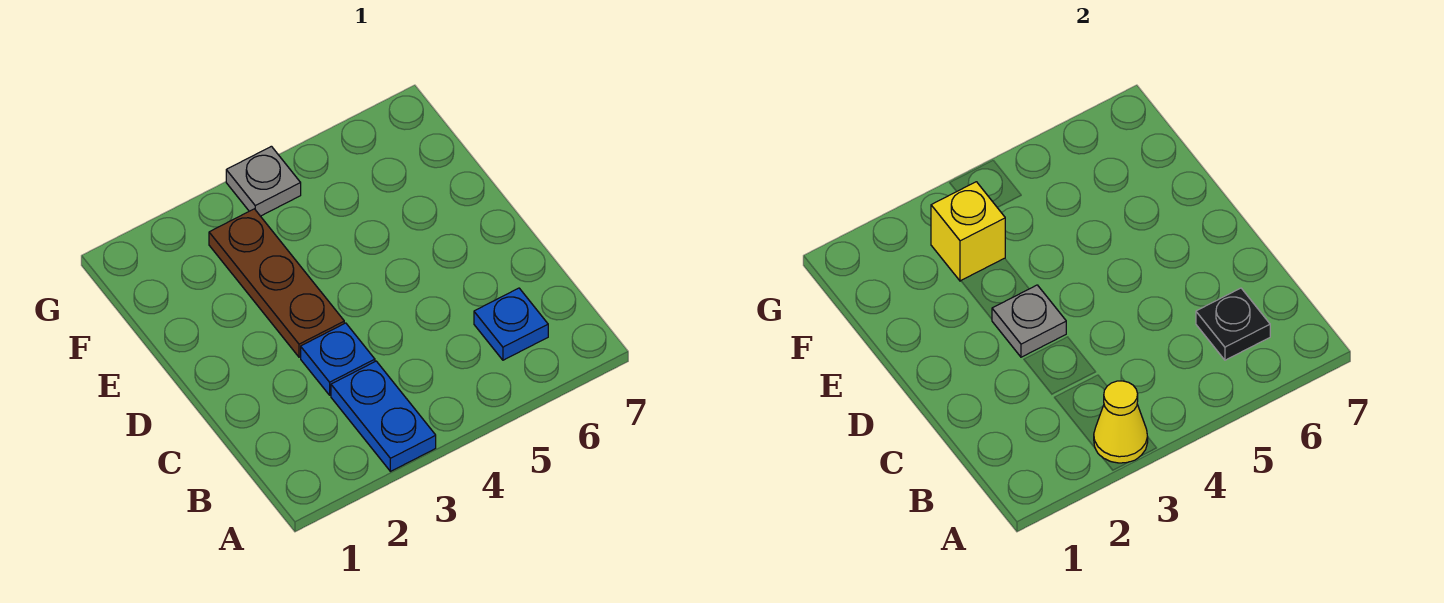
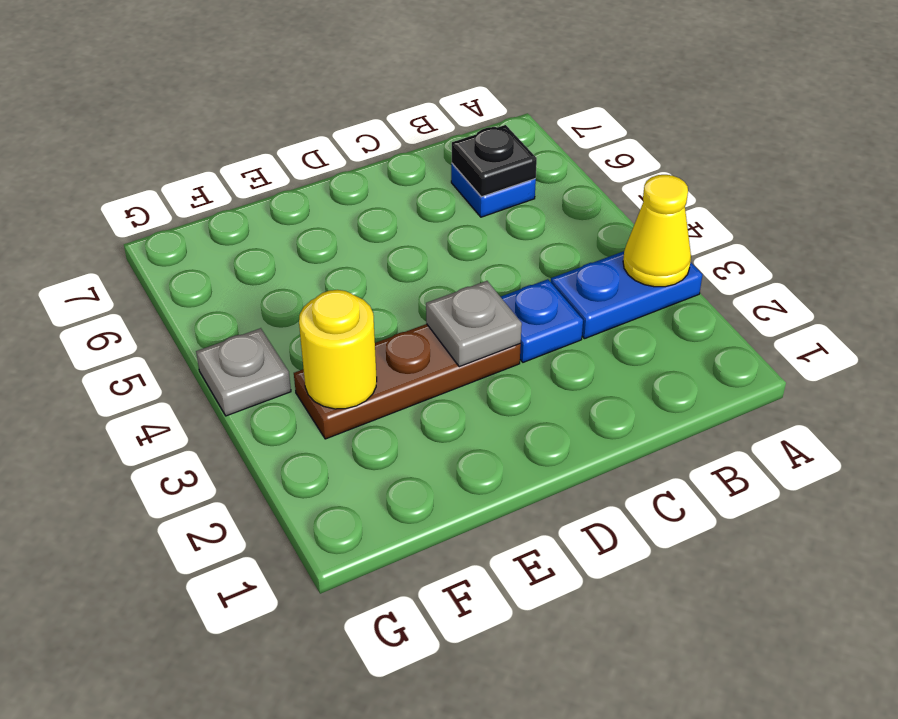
yellow brick F3 level 2 -> yellow round brick F3 level 2

